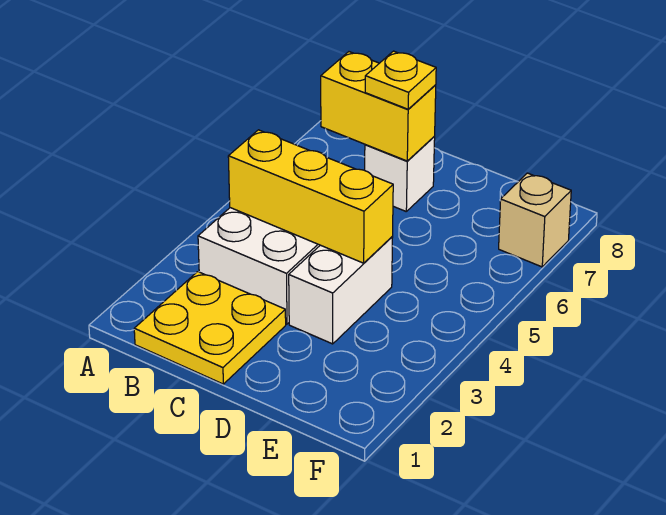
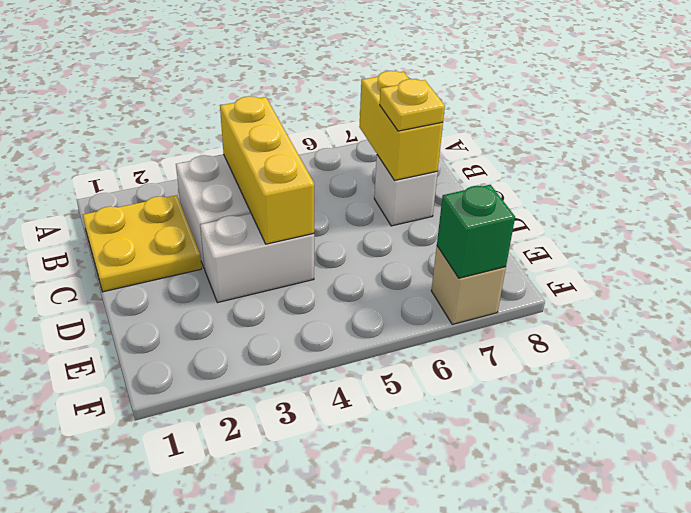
none -> green brick F7 level 2

